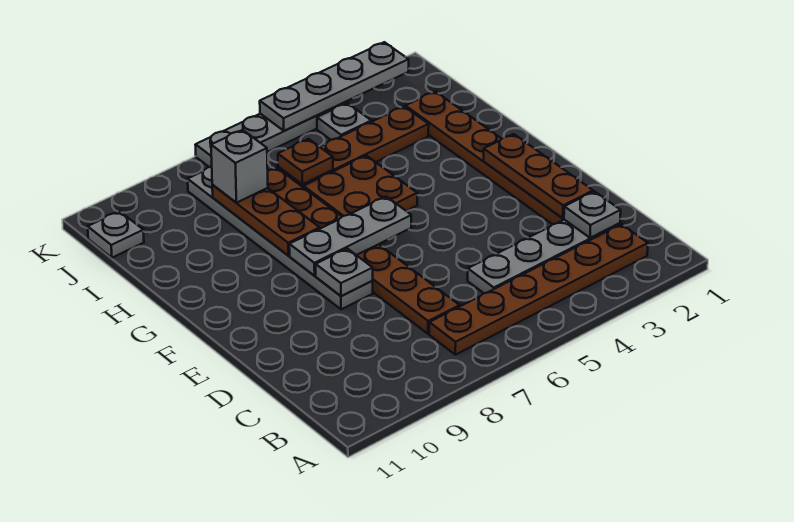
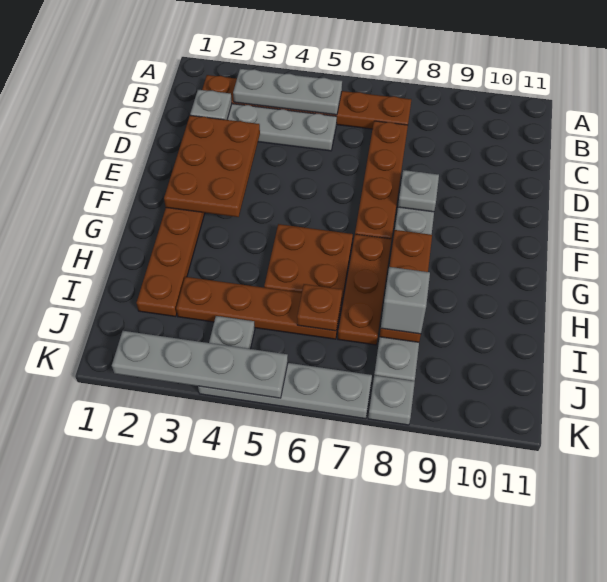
brown plate D2:F2 level 2 -> brown plate D2:F3 level 2
grey plate F6:F8 level 2 -> grey plate B3:B5 level 2
grey plate J11 level 1 -> grey plate K8 level 1

